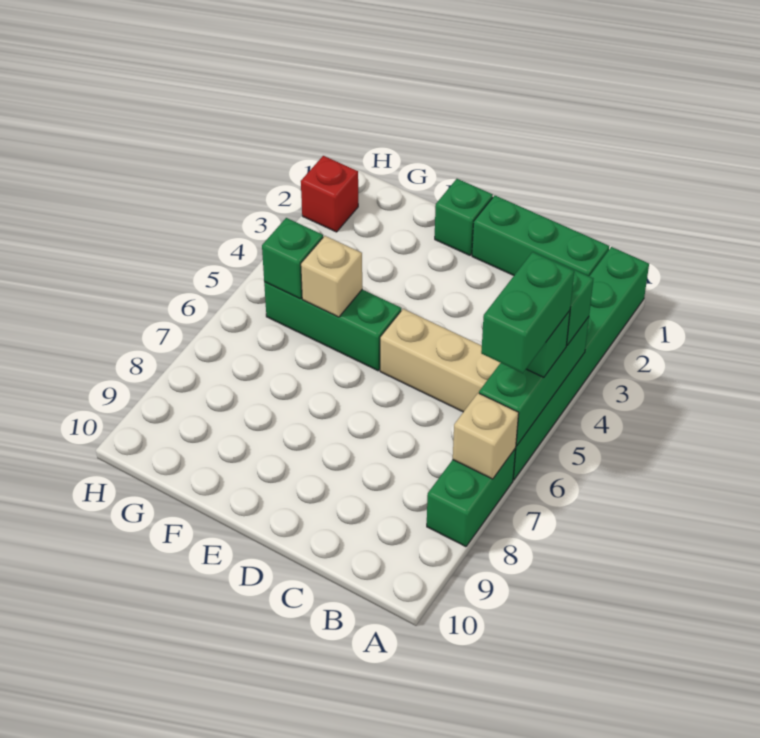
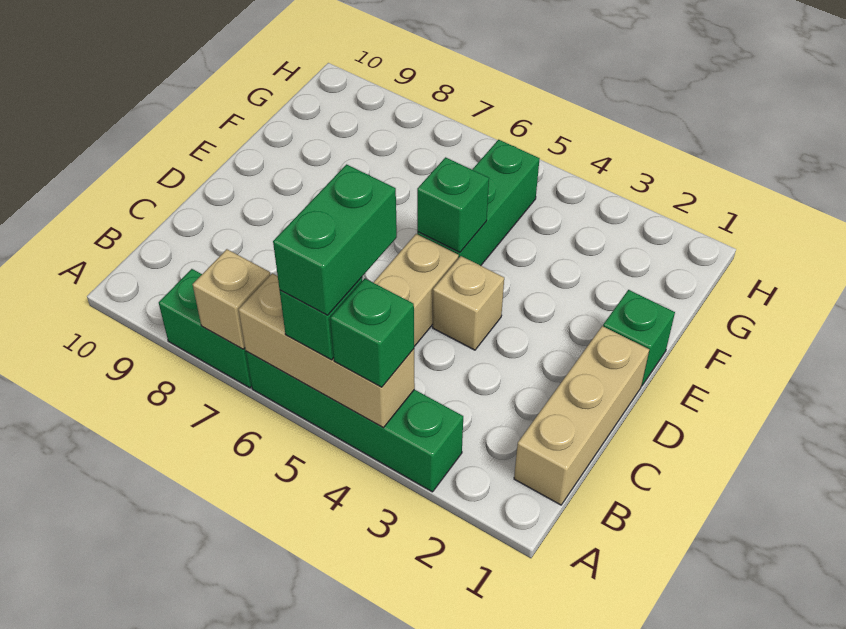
green brick A1:A6 level 1 -> green brick A3:A6 level 1
green brick A4:A6 level 2 -> tan brick A4:A6 level 2
green brick A5:A6 level 4 -> green brick A5:B5 level 4
green brick B1:D1 level 1 -> tan brick B1:D1 level 1
tan brick F5 level 2 -> tan brick D4 level 1
green brick G5 level 2 -> green brick E5 level 2
red brick H2 level 1 -> none

